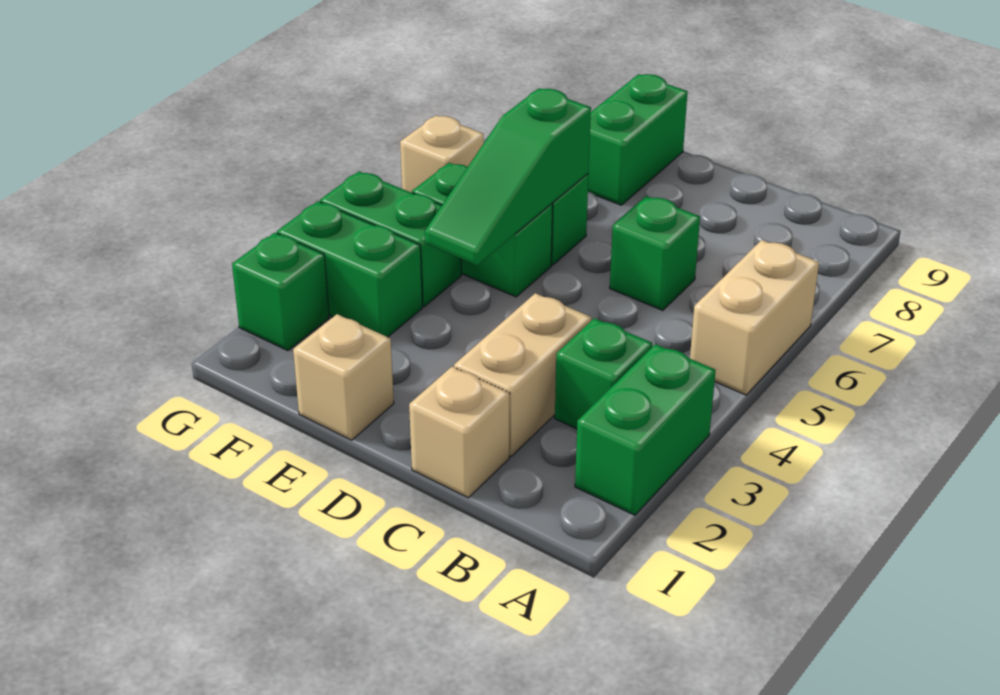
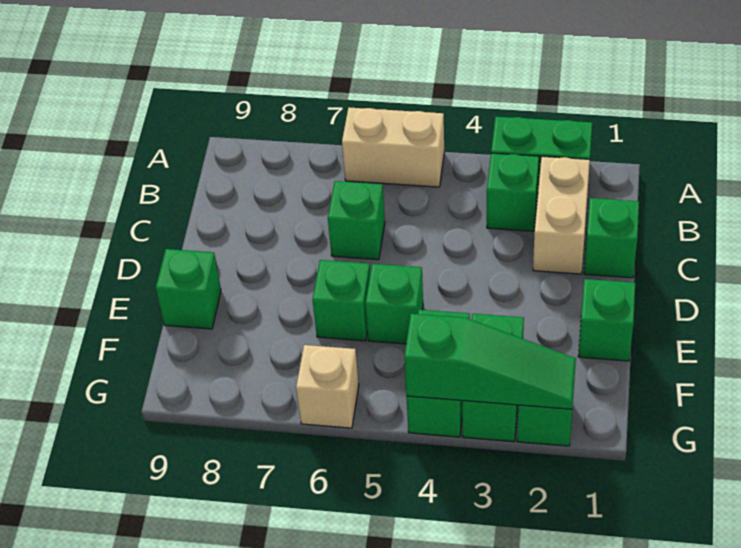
tan brick C1 level 1 -> green brick C1 level 1
tan brick C2:C3 level 1 -> tan brick B2:C2 level 1
tan brick E1 level 1 -> green brick E1 level 1
green slope E4:E6 level 2 top 6 -> green slope G2:G4 level 2 top 4
green brick E5:F5 level 1 -> green brick E5 level 1
green brick E8:E9 level 1 -> green brick E9 level 1

